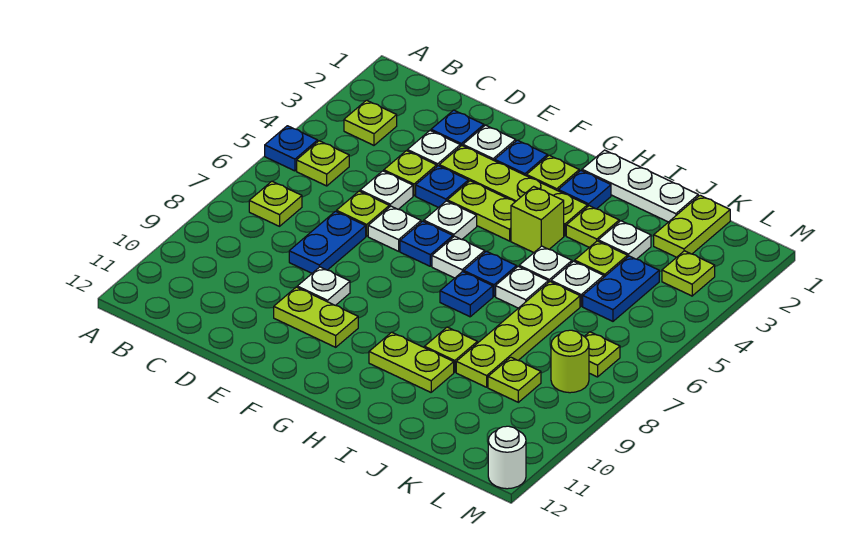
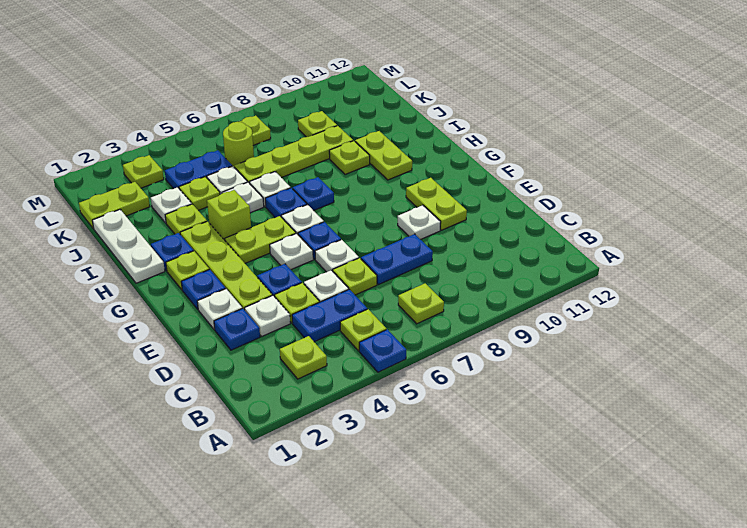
none -> blue plate C4:C5 level 1
lime plate F4:G4 level 1 -> lime plate G4:G5 level 1
lime round brick L8 level 1 -> lime round brick K6 level 1
white round brick M12 level 1 -> none

